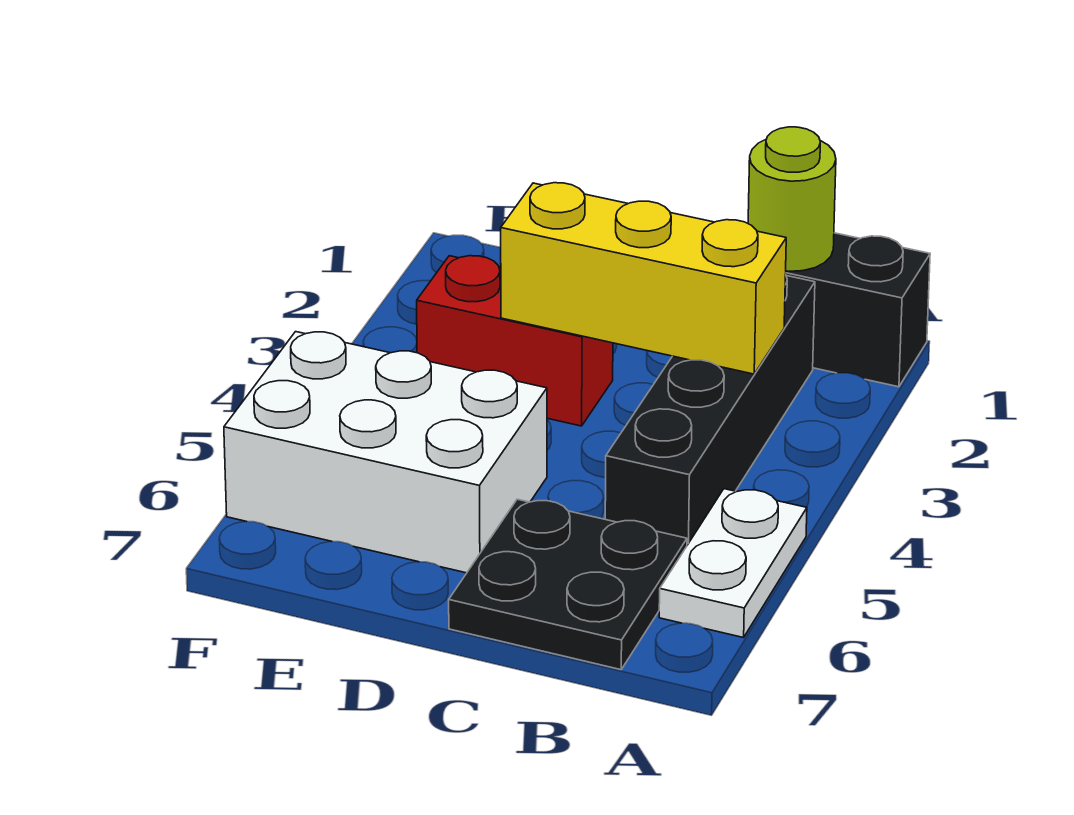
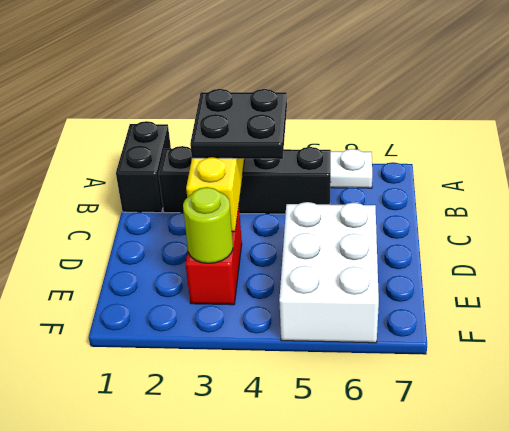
lime round brick B1 level 2 -> lime round brick E3 level 2
black plate B6:C7 level 1 -> black plate B3:C4 level 3

